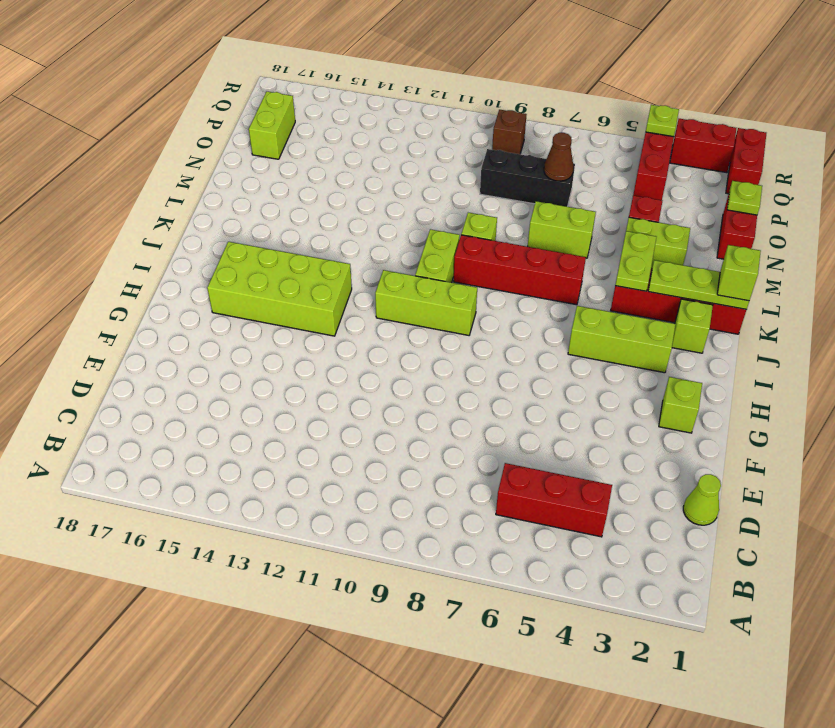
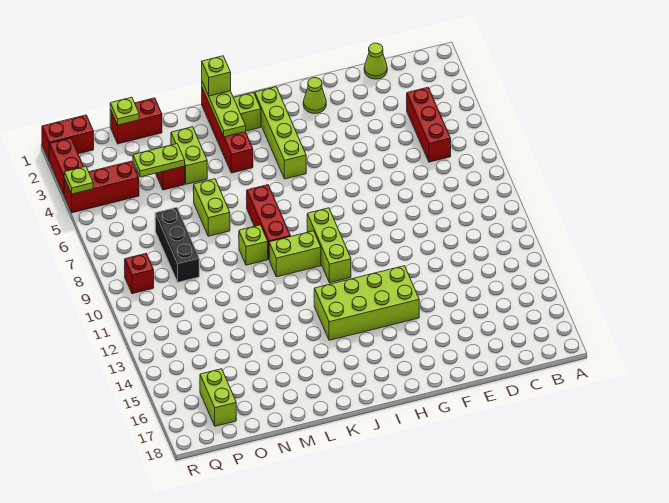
lime brick G2 level 1 -> lime cone G2 level 1
lime brick H13:I16 level 1 -> lime brick G13:J14 level 1
lime brick I3:I5 level 1 -> lime brick I2:I5 level 1
lime plate K4:L4 level 2 -> lime plate N4:O4 level 2
red brick K6:K9 level 1 -> red brick K7:K9 level 1
brown cone O7 level 2 -> none
lime brick O17:P17 level 1 -> lime brick P16:P17 level 1
brown brick Q9 level 1 -> red brick Q9 level 1

